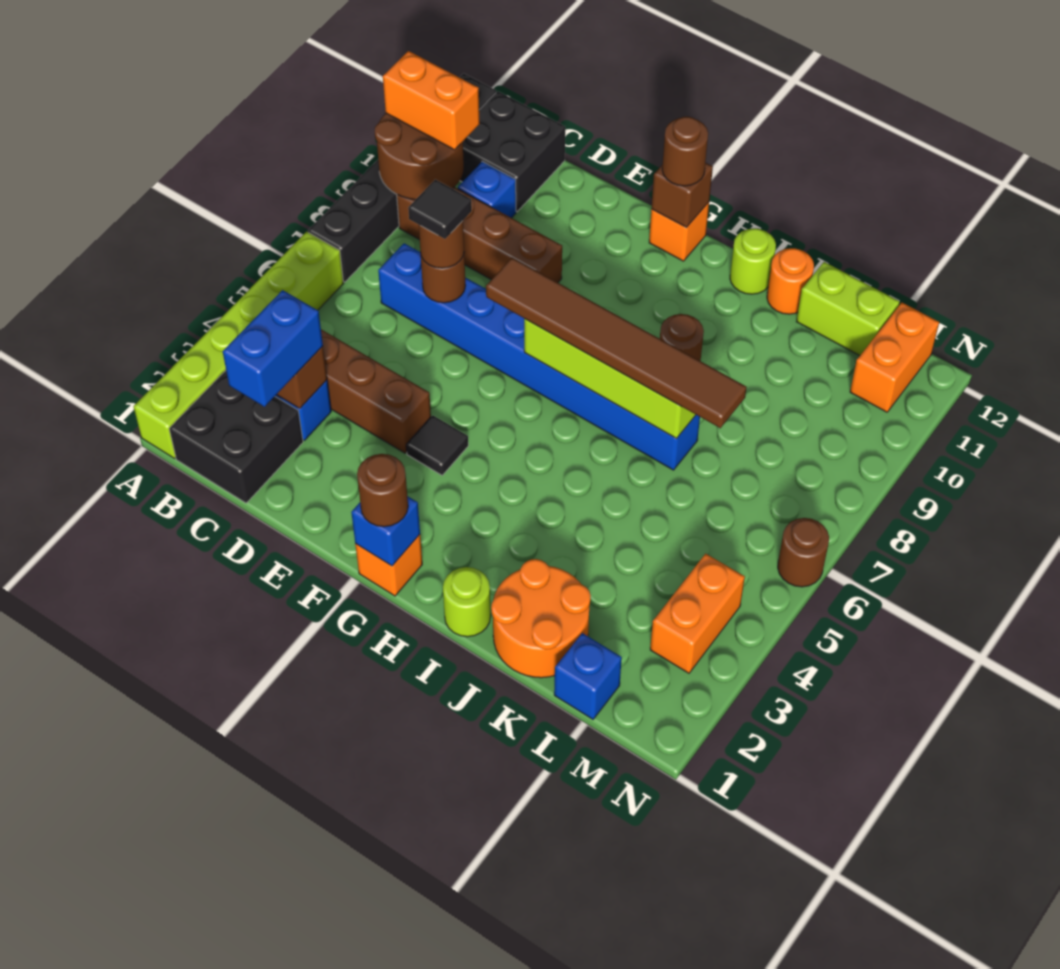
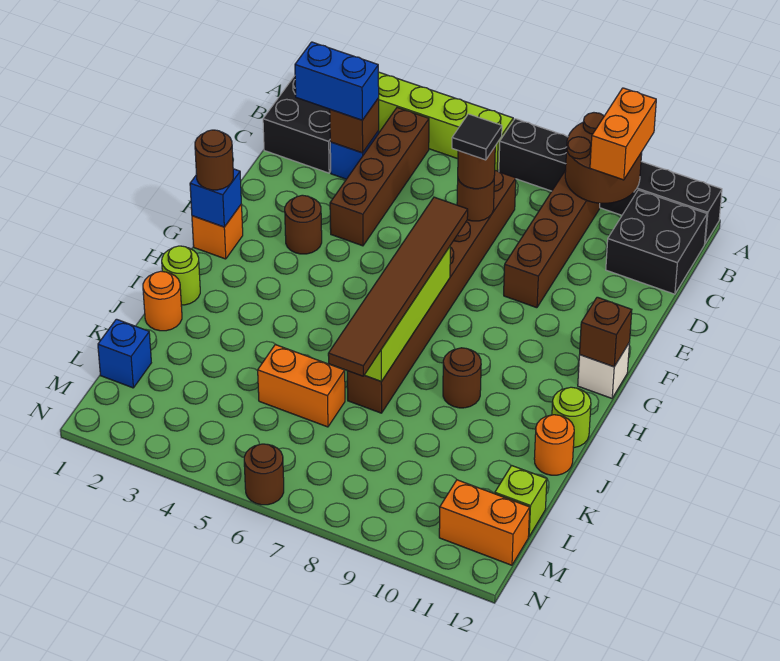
blue brick C7:J7 level 1 -> brown brick C7:J7 level 1
blue brick C10 level 1 -> none
black tile F4 level 1 -> none
orange brick G12 level 1 -> white brick G12 level 1
brown round brick G12 level 3 -> brown round brick F3 level 1
orange round brick J1:K2 level 1 -> orange round brick J1 level 1
lime brick K12:L12 level 1 -> lime brick L12 level 1
orange brick M3:M4 level 1 -> orange brick K5:K6 level 1

